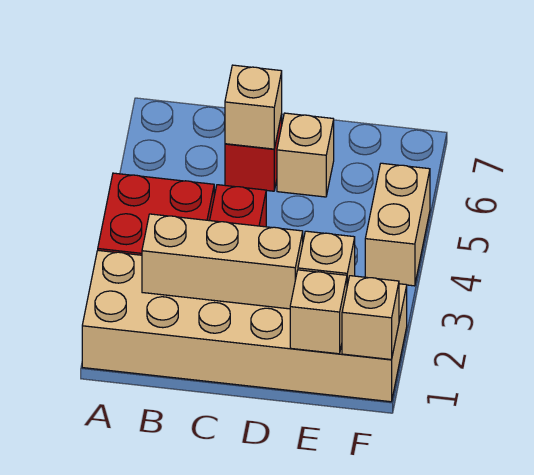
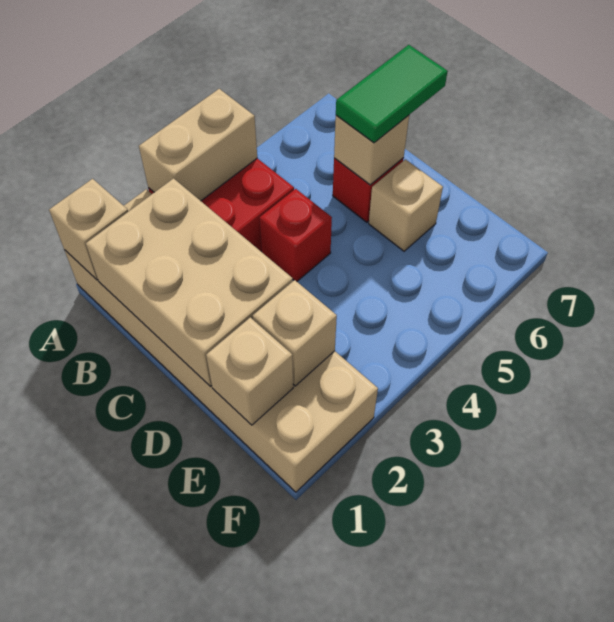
tan brick B2:D2 level 2 -> tan brick B1:D2 level 2
none -> green tile C6:C7 level 3
tan brick F1 level 2 -> tan brick A1 level 2
tan brick F4:F5 level 1 -> tan brick A3:A4 level 2

